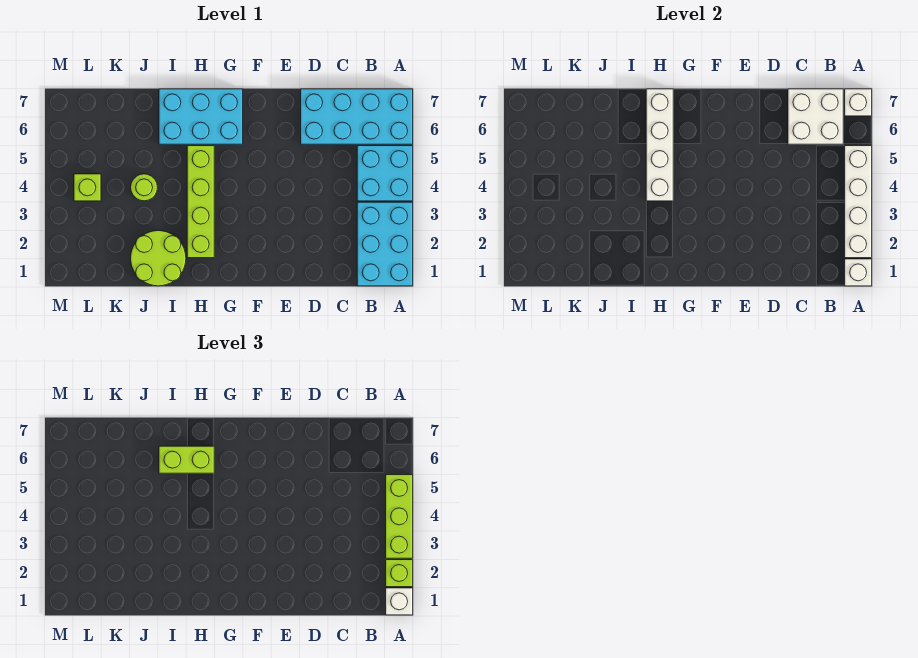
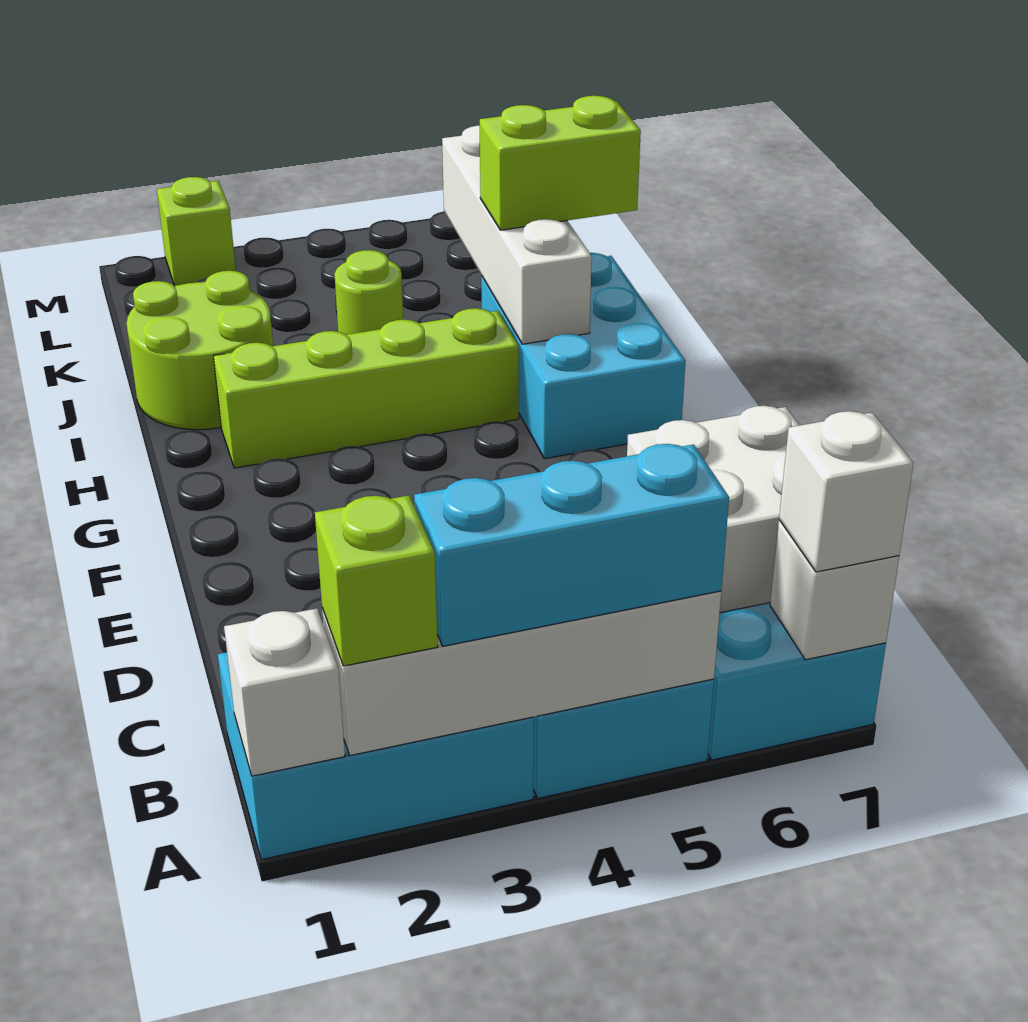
white brick A1 level 3 -> white brick A7 level 3
lime brick A3:A5 level 3 -> cyan brick A3:A5 level 3
white brick H4:H7 level 2 -> white brick H6:K6 level 2
lime brick H6:I6 level 3 -> lime brick I6:I7 level 3
lime brick L4 level 1 -> lime brick M2 level 1

